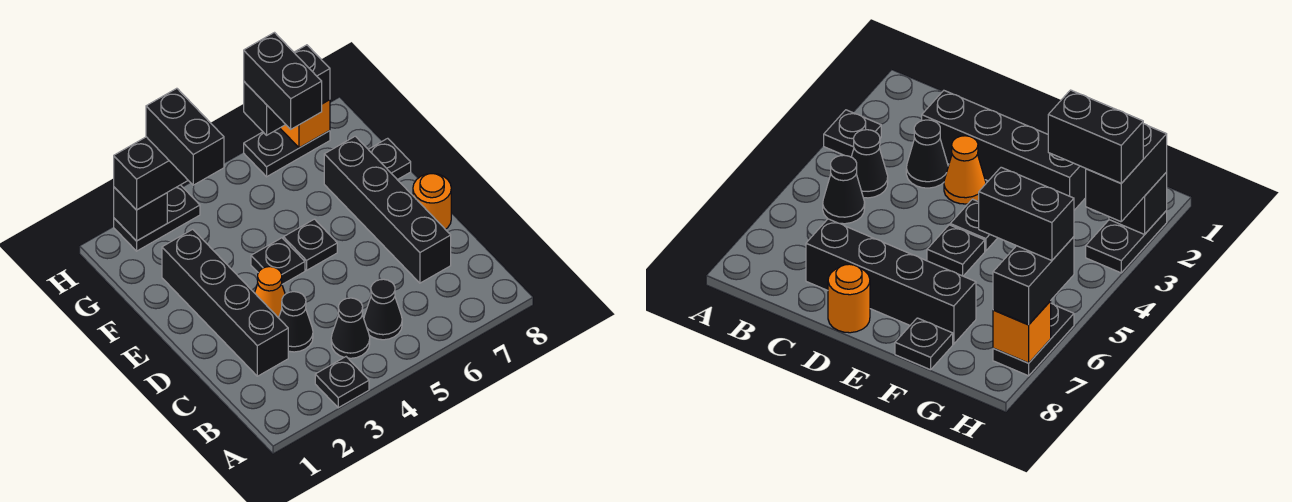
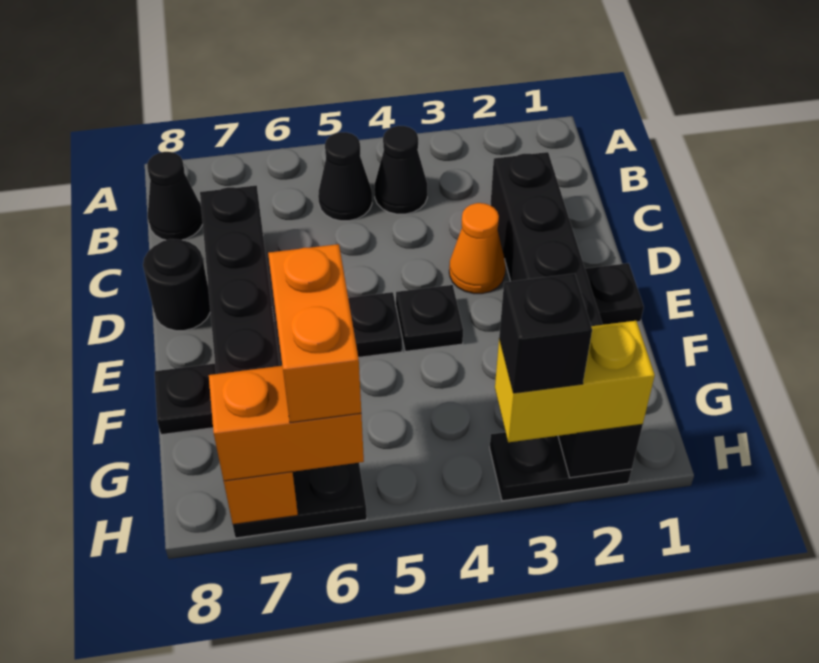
black plate A3 level 1 -> black plate E1 level 1
black cone C3 level 1 -> black cone B8 level 1
orange round brick D8 level 1 -> black round brick D8 level 1
black brick G3:H3 level 4 -> black brick H3 level 4
black brick G6:H6 level 4 -> orange brick G6:H6 level 4
black brick H2:H3 level 3 -> yellow brick H2:H3 level 3
black brick H6:H7 level 3 -> orange brick H6:H7 level 3

